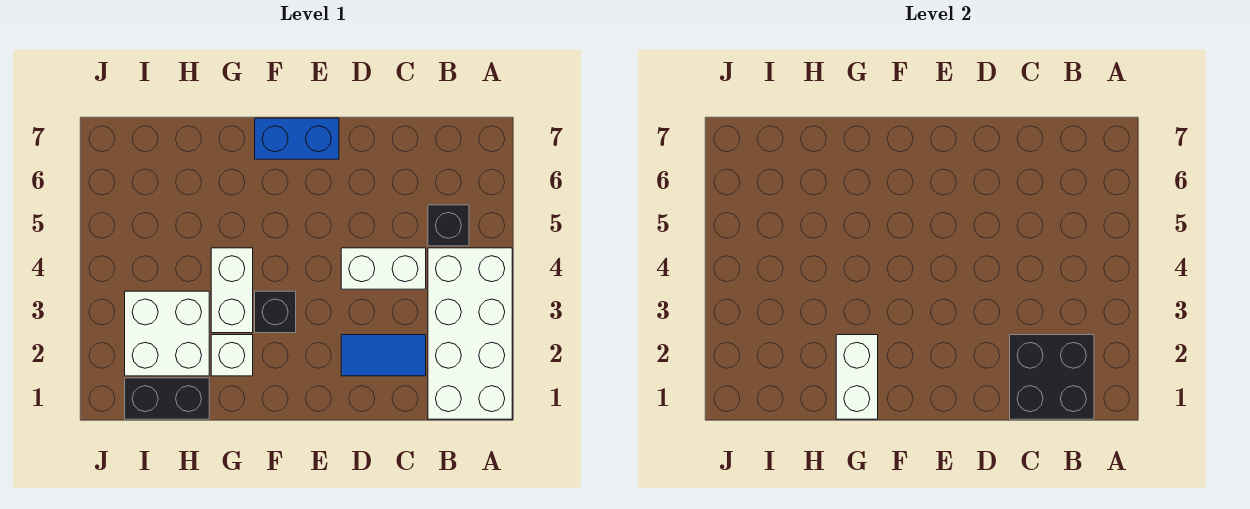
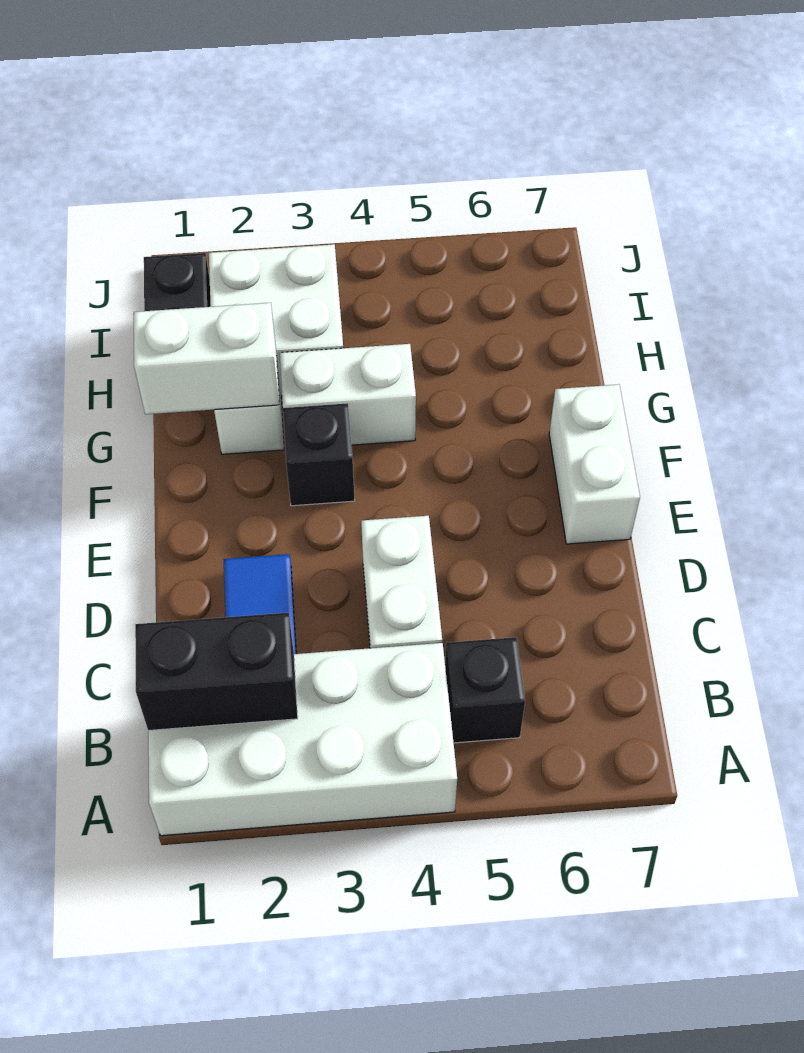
black brick B1:C2 level 2 -> black brick B1:B2 level 2
blue brick E7:F7 level 1 -> white brick E7:F7 level 1

